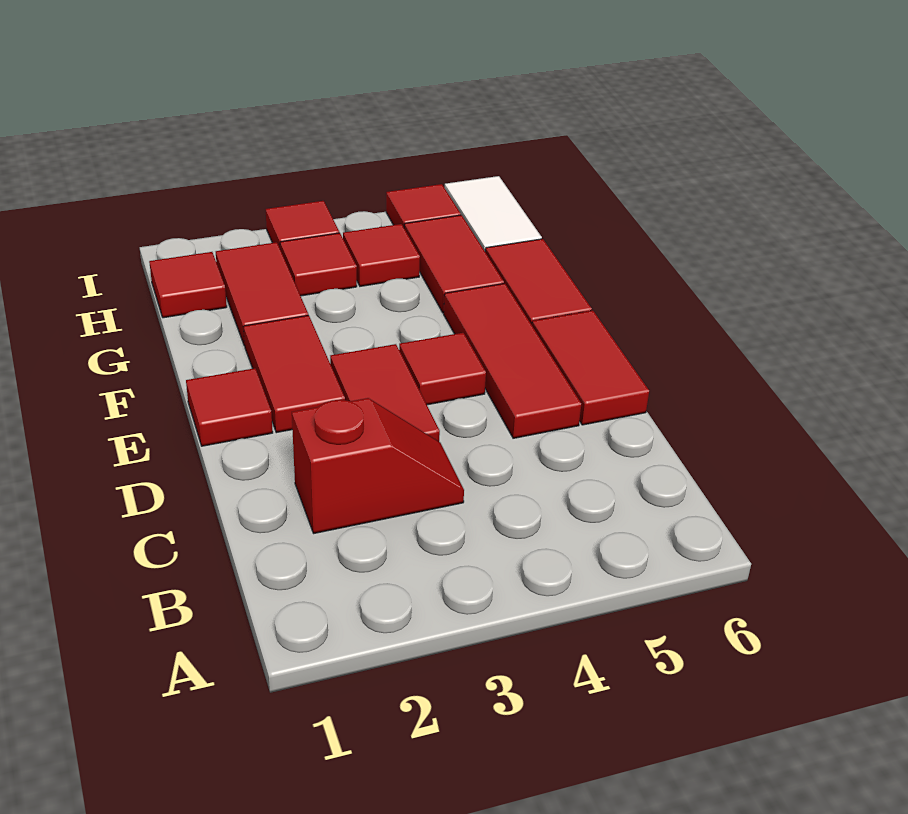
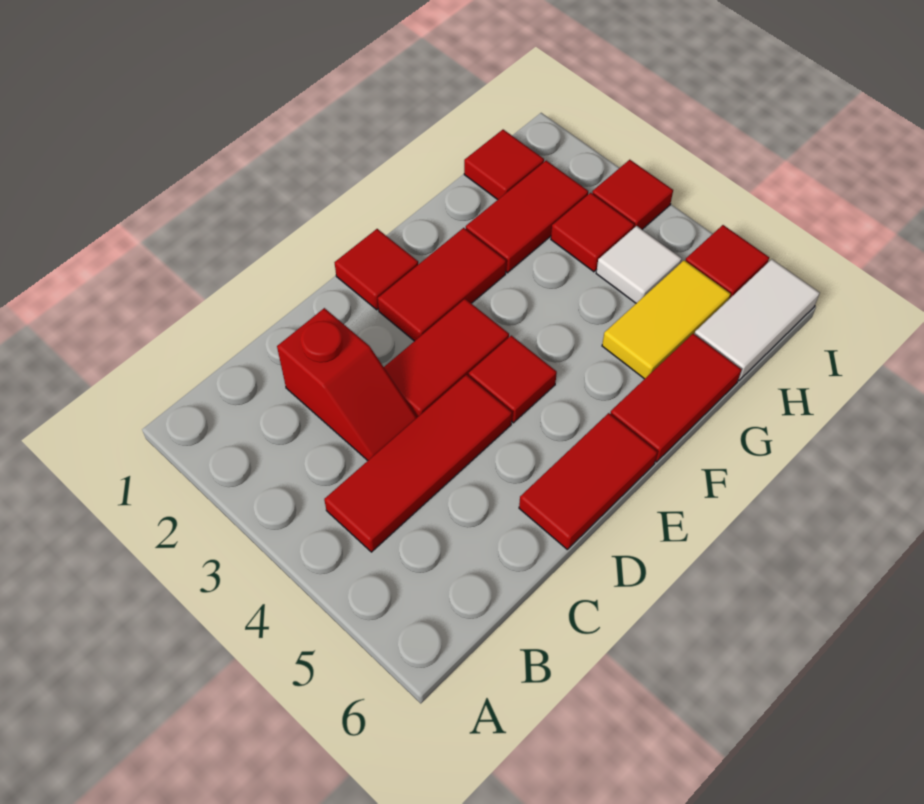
red tile D5:F5 level 1 -> red tile B4:D4 level 1
red tile G5:H5 level 1 -> yellow tile G5:H5 level 1
red tile H4 level 1 -> white tile H4 level 1

